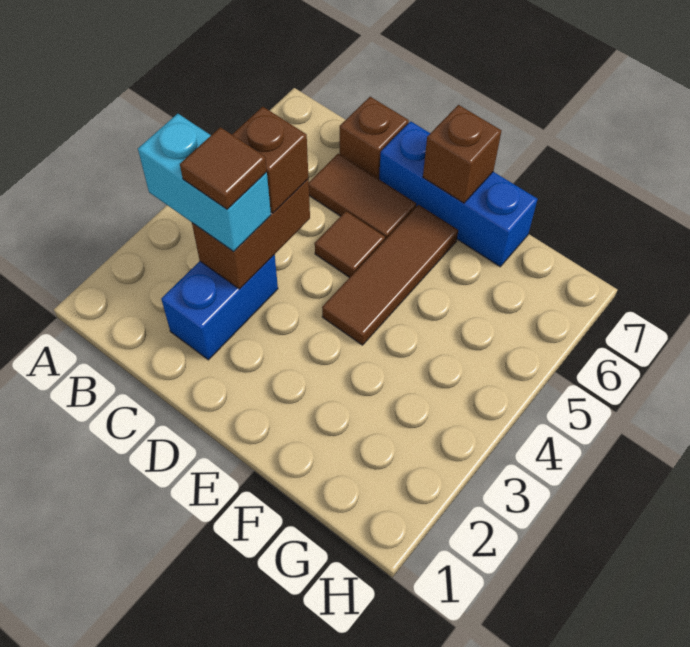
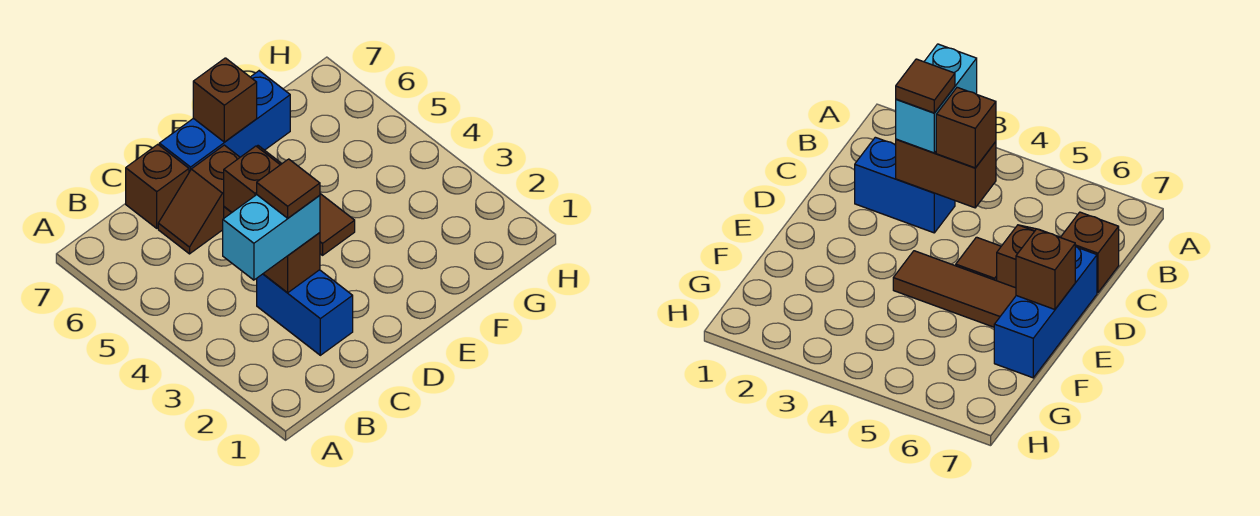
brown tile C6:D6 level 1 -> brown slope C6:D6 level 1 top D

